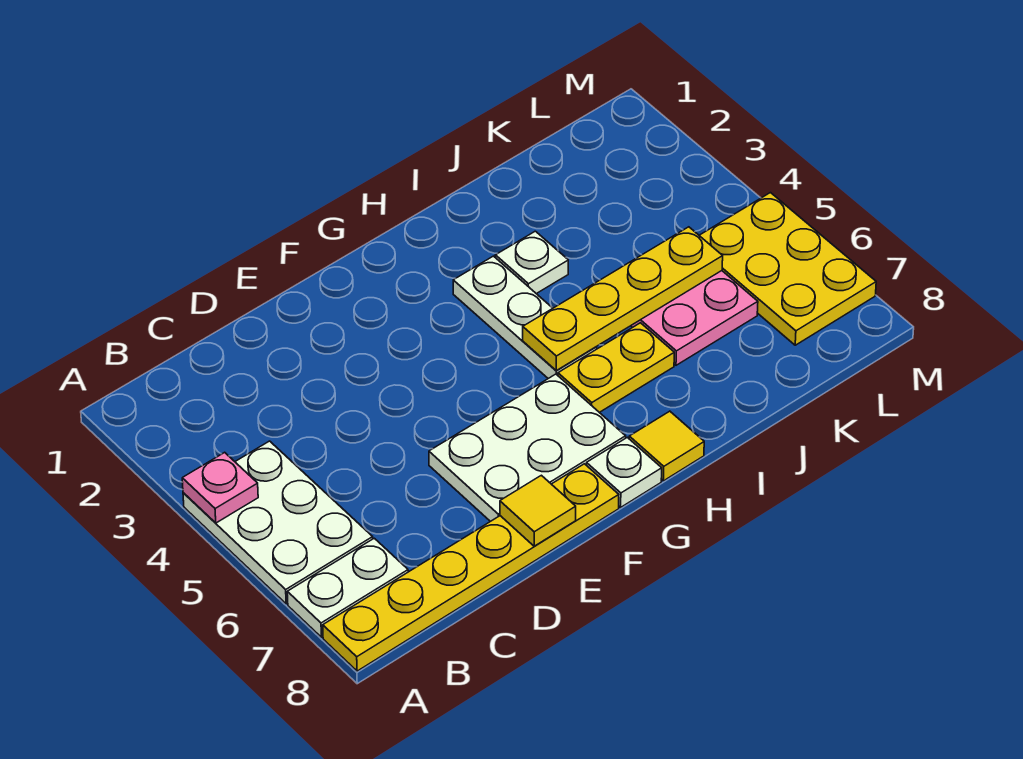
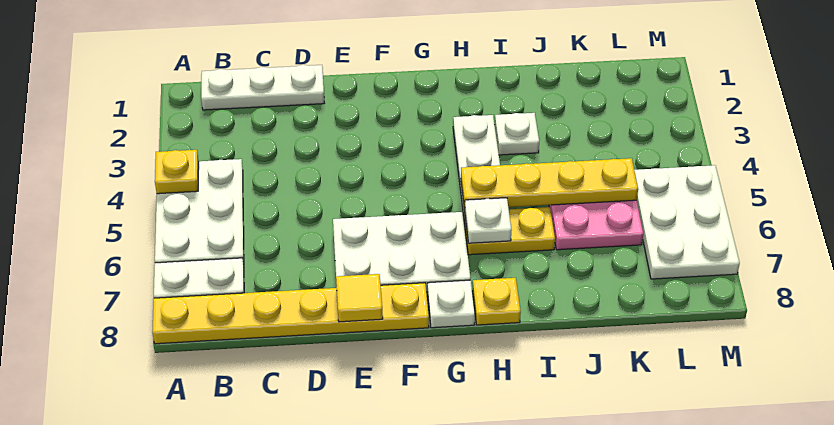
pink plate A4 level 2 -> yellow plate A4 level 2
none -> white plate B1:D1 level 1
none -> white plate H6 level 2
yellow tile H8 level 1 -> yellow plate H8 level 1
yellow plate L5:M7 level 1 -> white plate L5:M7 level 1

